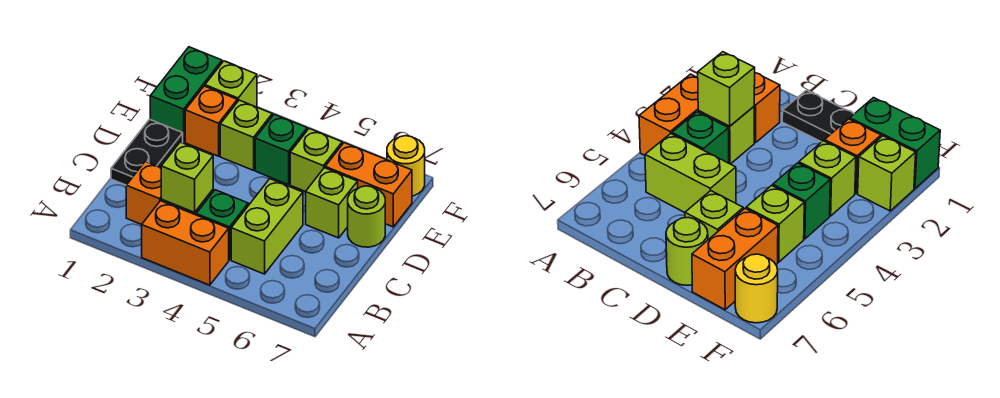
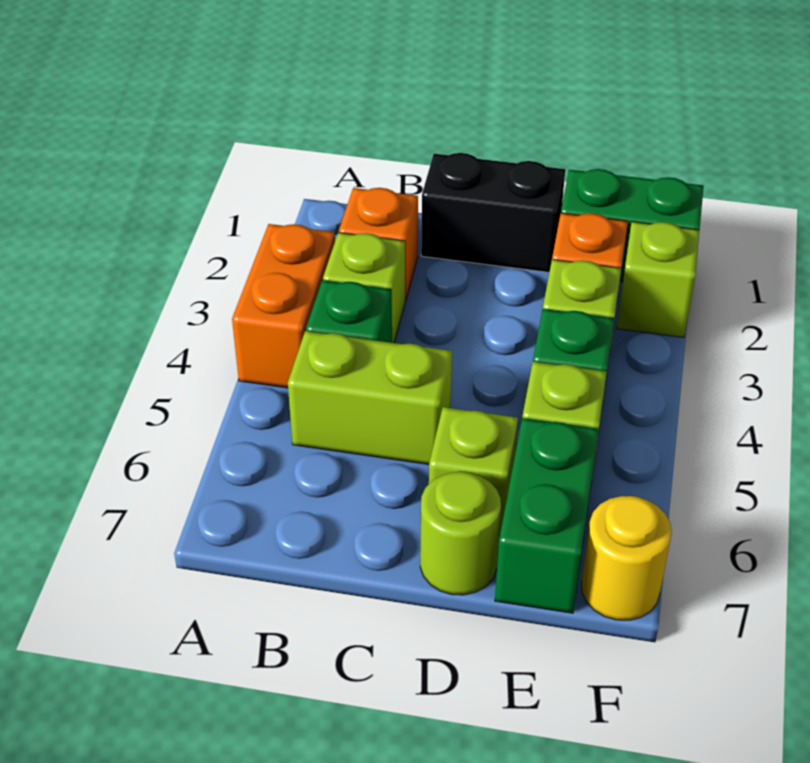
lime brick B3 level 2 -> none
black plate C1:D1 level 1 -> black brick C1:D1 level 1
orange brick E6:E7 level 1 -> green brick E6:E7 level 1

